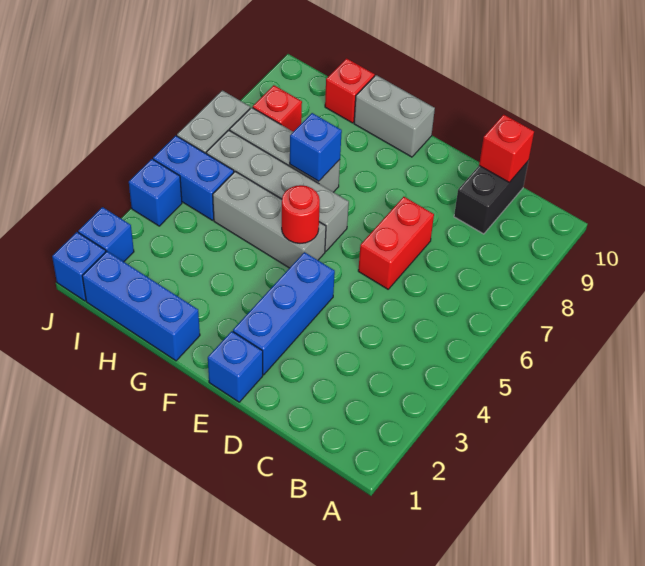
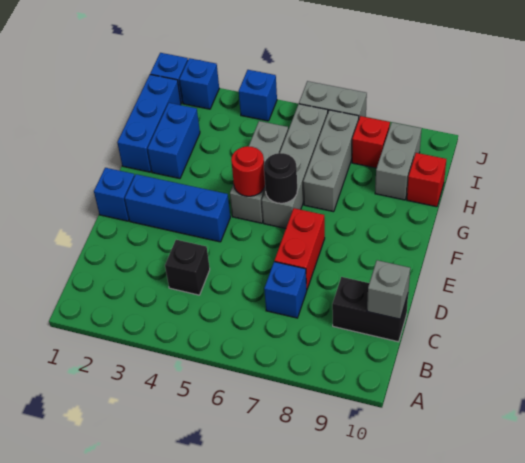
none -> black brick C4 level 1
red brick C10 level 2 -> grey brick C10 level 2
red brick D6:D7 level 1 -> red brick D7:E7 level 1
none -> black round brick F6 level 2
grey brick F10:G10 level 1 -> grey brick H9:I9 level 1
blue brick G7 level 2 -> blue brick C7 level 1
blue brick I5:J5 level 1 -> blue brick G2:H2 level 1

